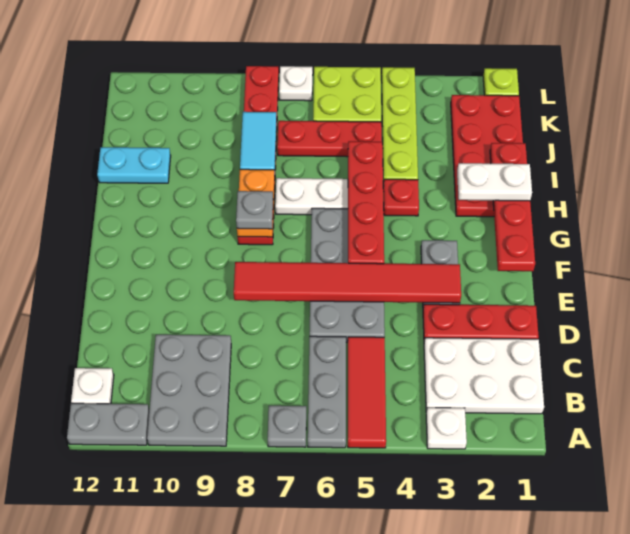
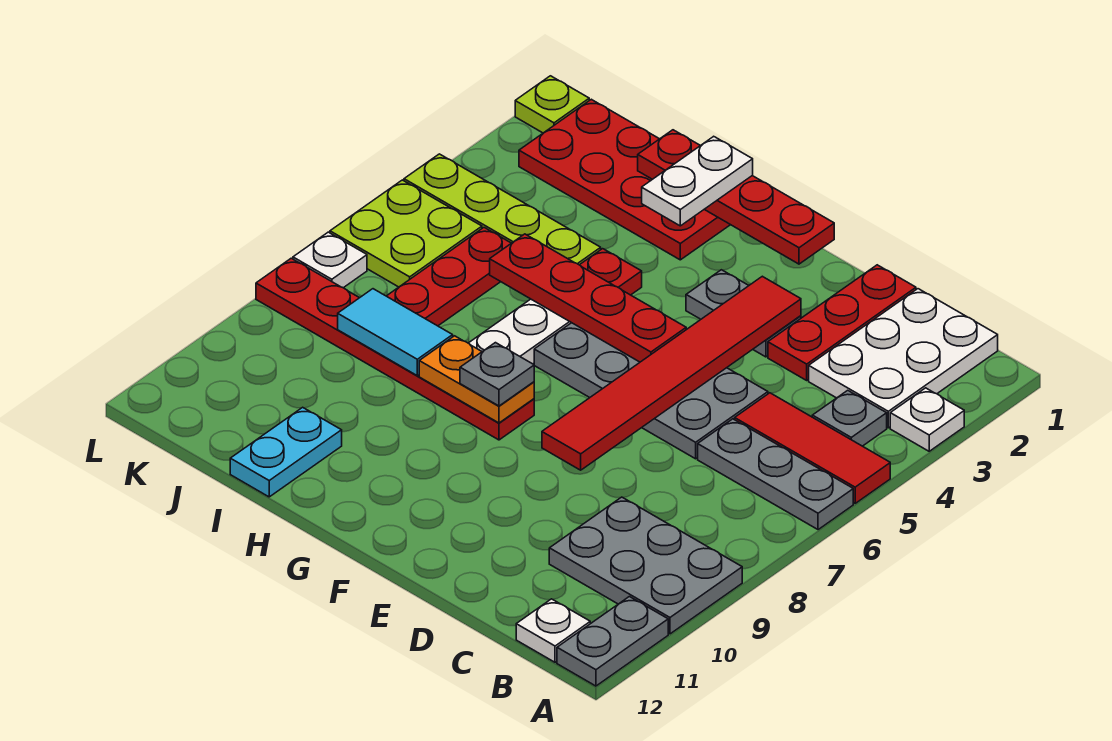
grey plate A7 level 1 -> grey plate B4 level 1

